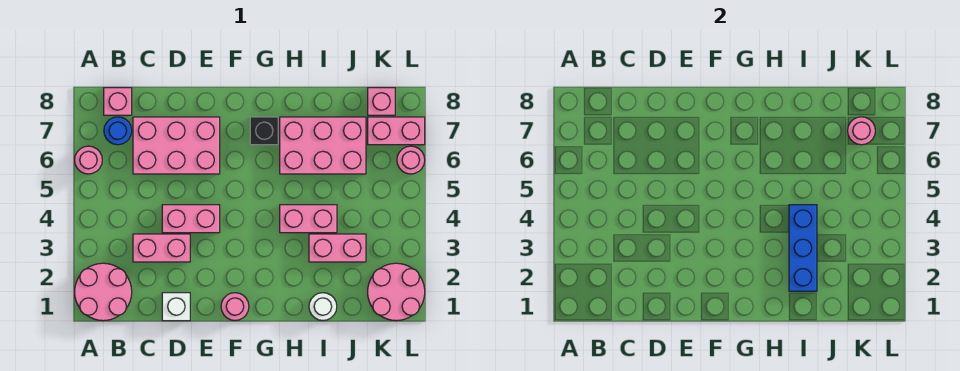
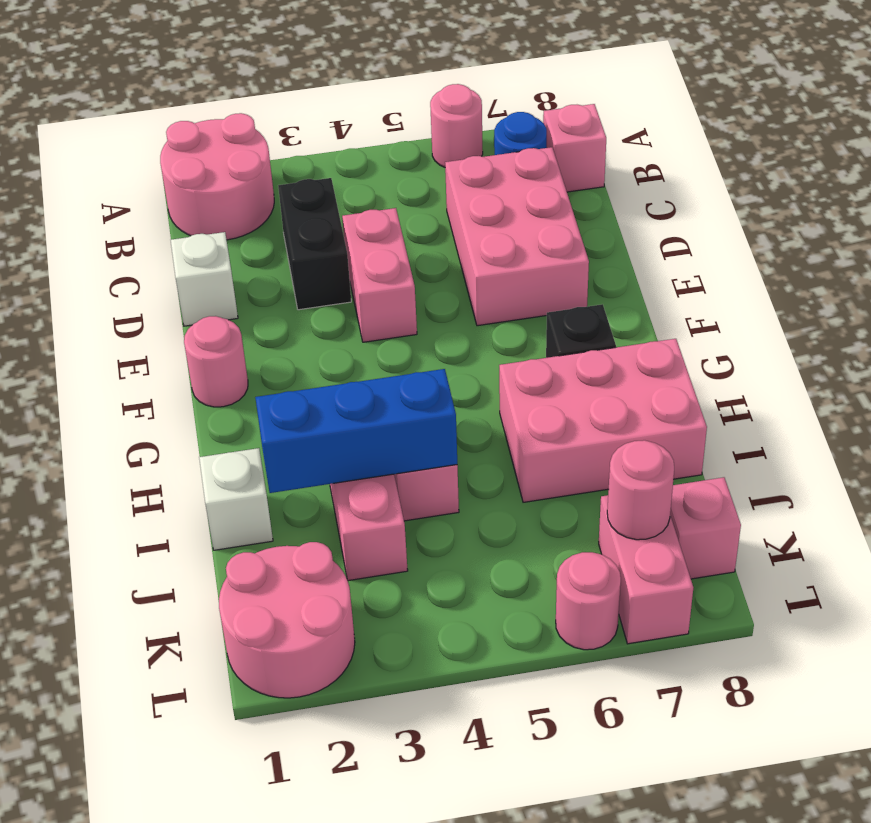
pink brick C3:D3 level 1 -> black brick C3:D3 level 1
pink brick H6:J7 level 1 -> pink brick H6:I8 level 1
white round brick I1 level 1 -> white brick I1 level 1

